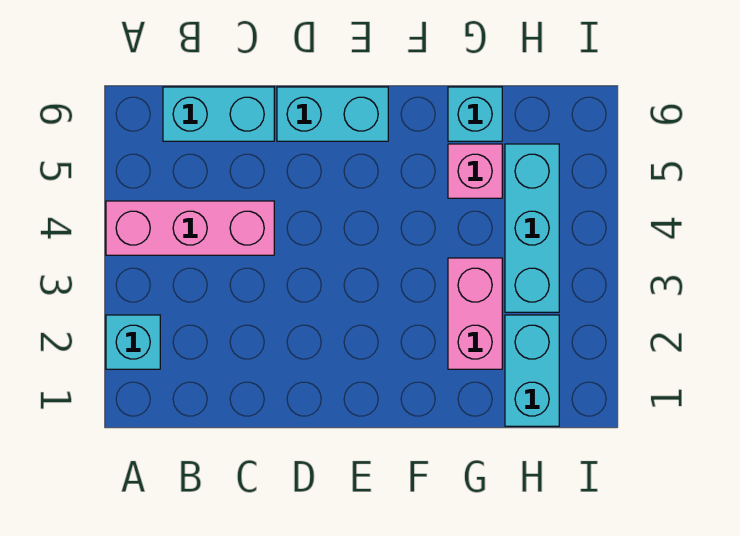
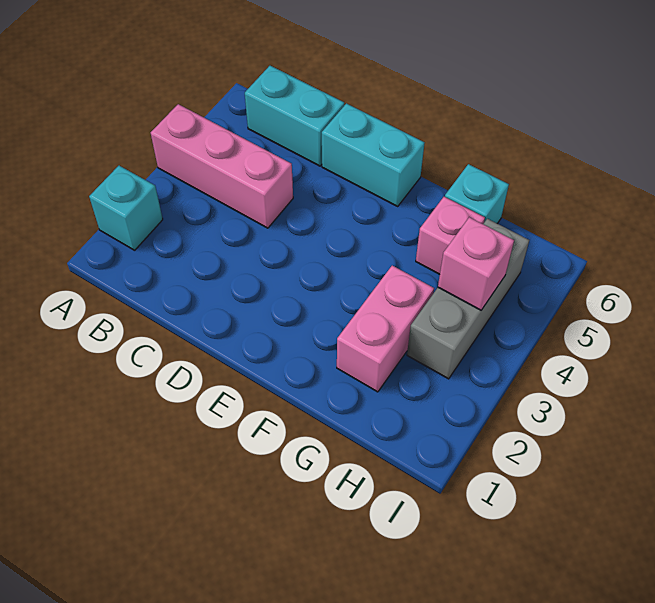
cyan brick H1:H2 level 1 -> none
cyan brick H3:H5 level 1 -> grey brick H3:H5 level 1
none -> pink brick H4 level 2

